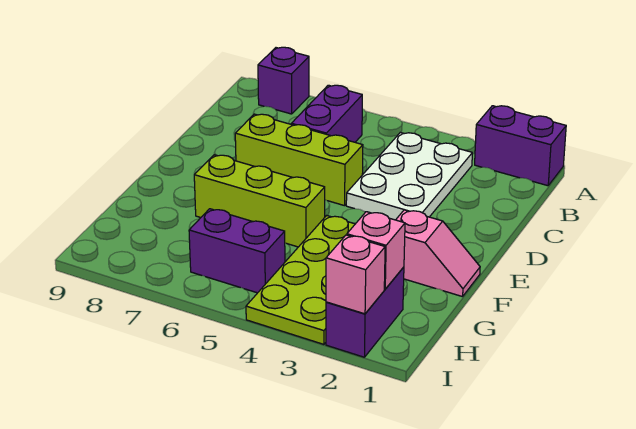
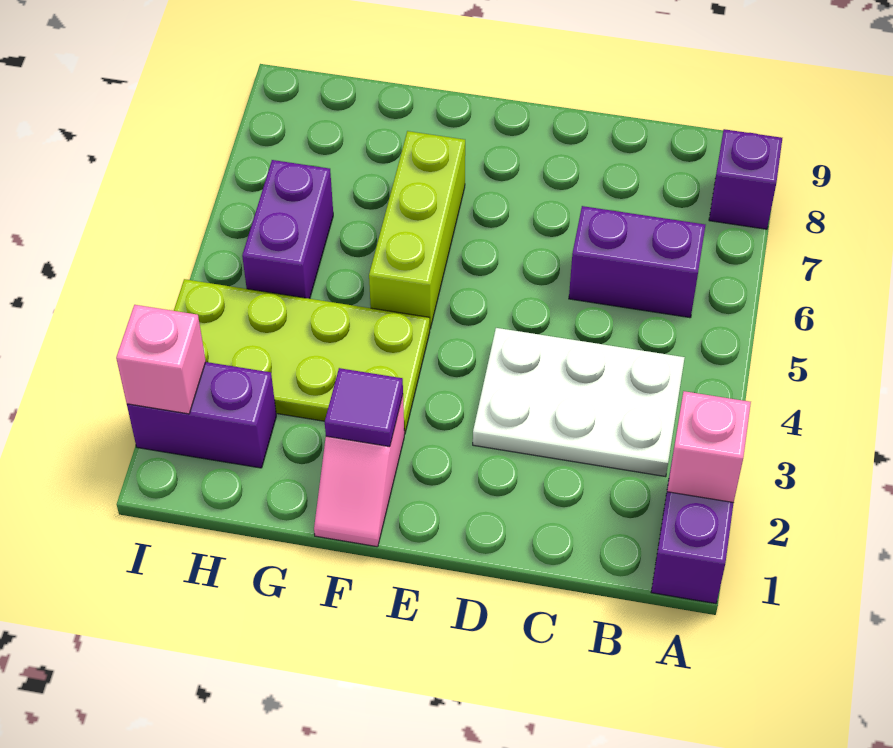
lime brick D5:D7 level 1 -> none
none -> purple tile F2 level 2
pink brick H2 level 2 -> pink brick A2 level 2

